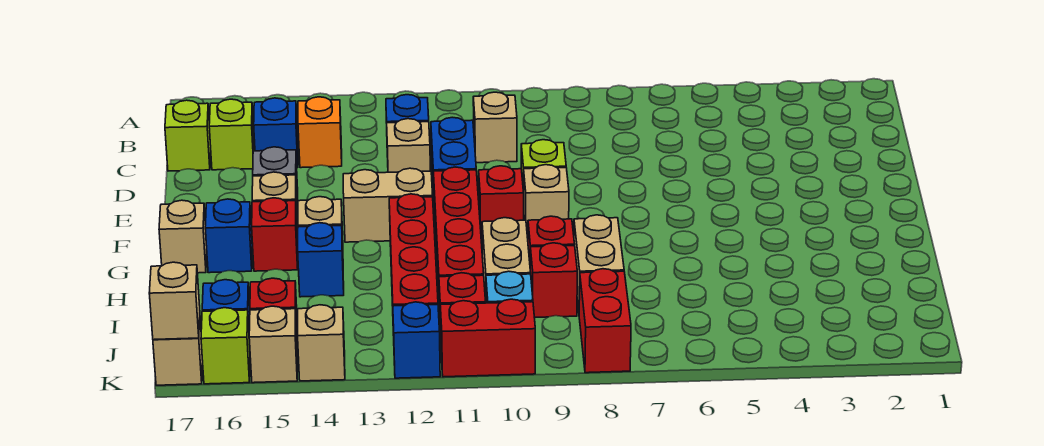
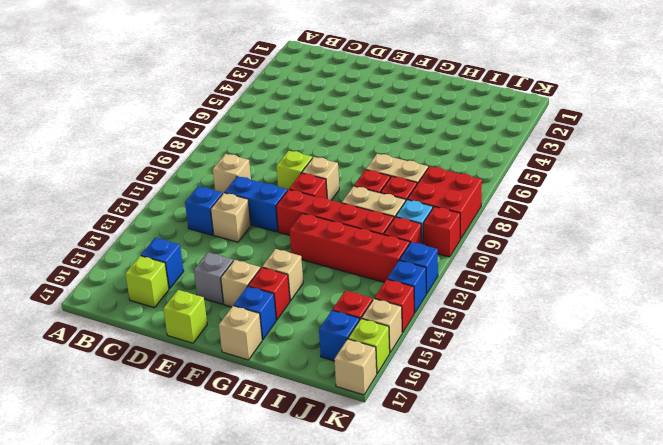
orange brick C14 level 1 -> none
lime brick C17 level 1 -> lime brick E17 level 1
tan brick F12:F13 level 1 -> none
blue brick H14 level 1 -> blue brick K13 level 1
red brick J8:K8 level 1 -> red brick J8:K9 level 1
red brick K10:K11 level 1 -> red brick K10 level 1
tan brick K14 level 1 -> red brick K14 level 1
tan brick K17 level 2 -> none

